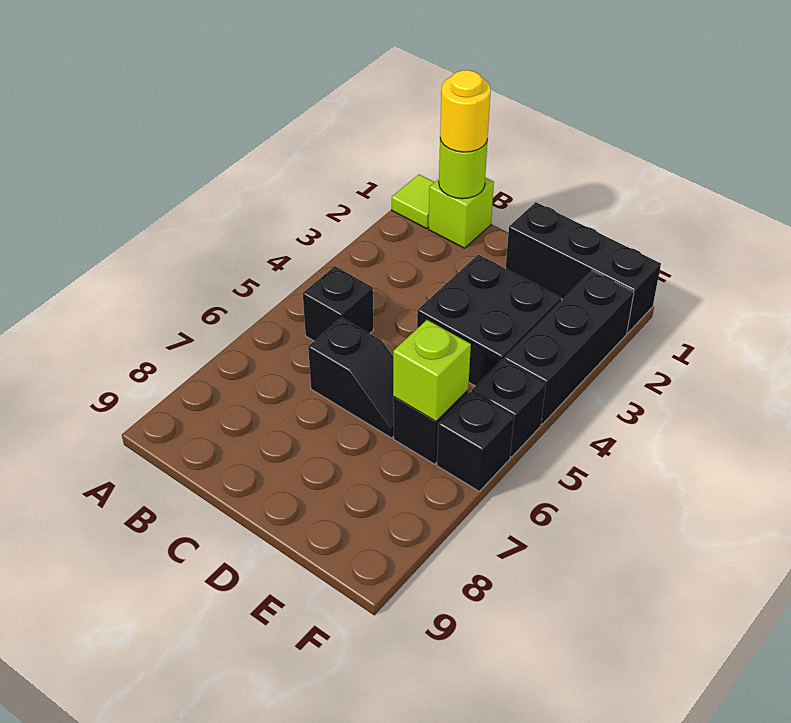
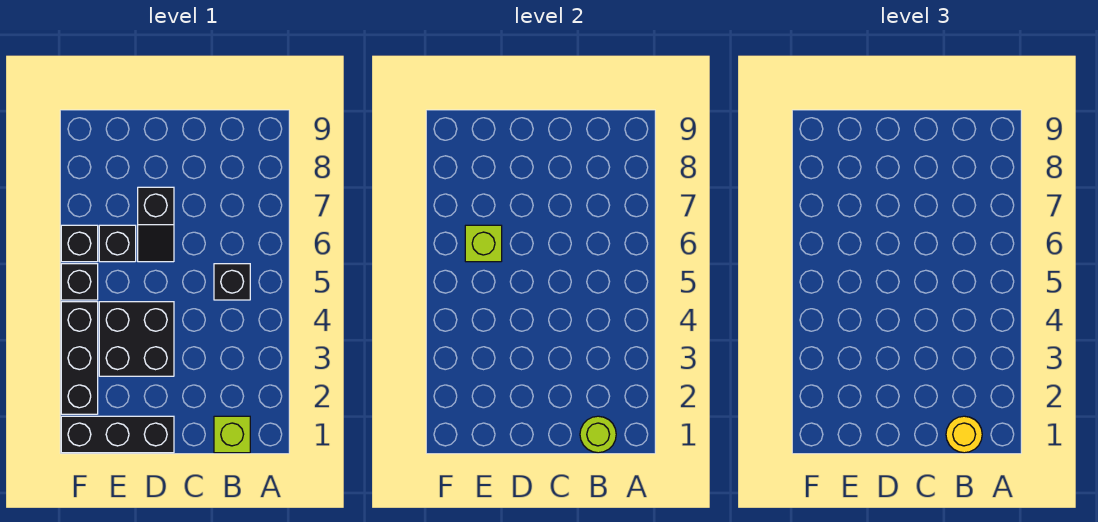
lime tile A1 level 1 -> none
black slope C6:D6 level 1 top C -> black slope D6:D7 level 1 top 7

